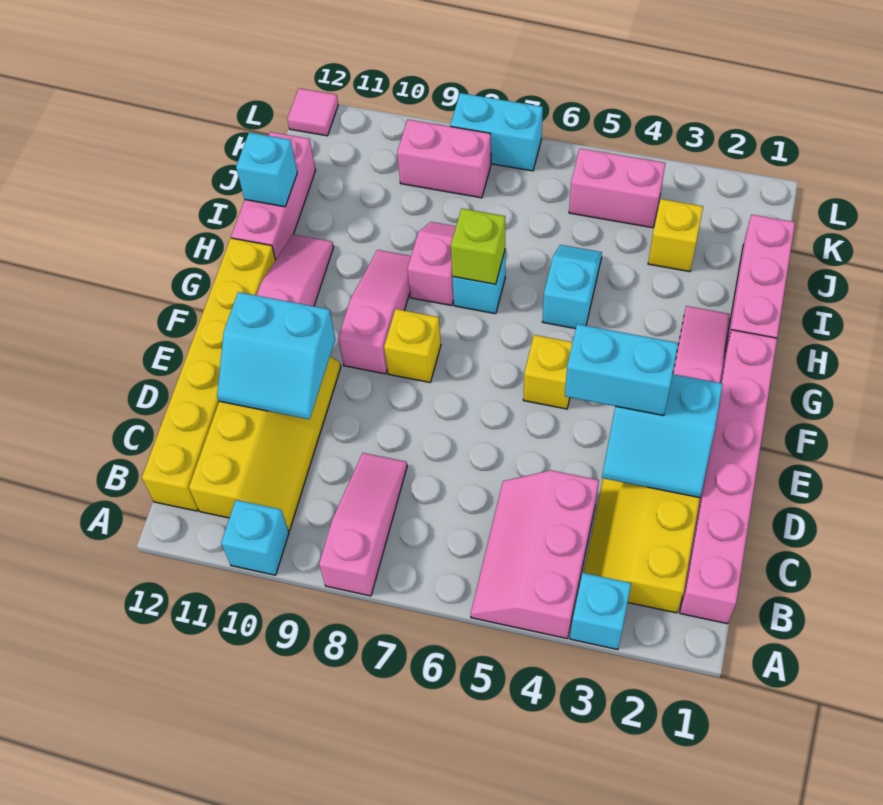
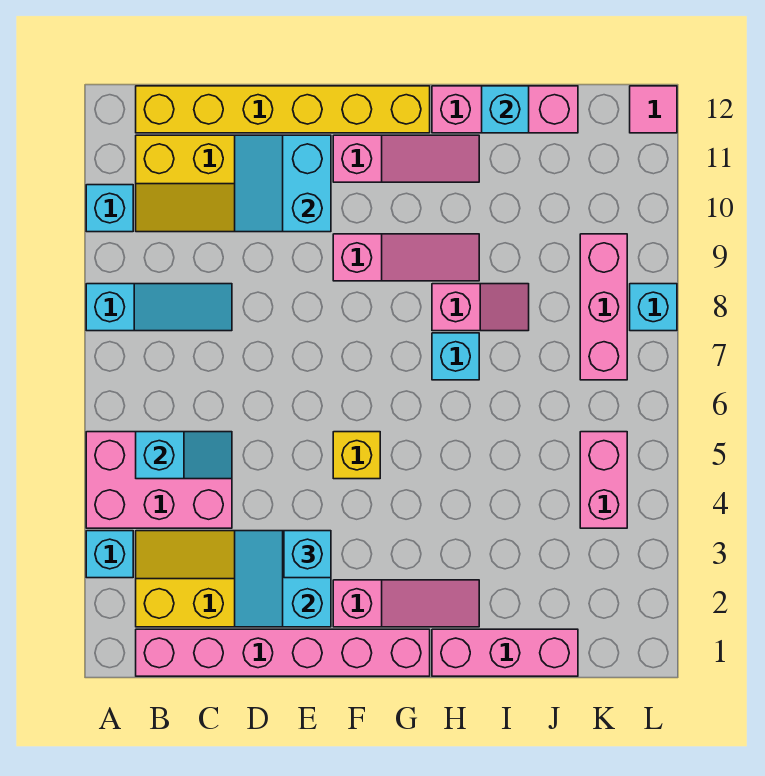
pink slope A4:C5 level 1 top 4 -> pink brick A4:C5 level 1
pink slope A8:C8 level 1 top A -> cyan slope A8:C8 level 1 top A
cyan brick E3:E4 level 3 -> cyan brick E3 level 3
yellow brick F8 level 1 -> none
cyan slope H5:I5 level 1 top H -> cyan slope B5:C5 level 2 top B
lime brick H7 level 2 -> none
yellow brick J3 level 1 -> none
pink brick K8:K9 level 1 -> pink brick K7:K9 level 1
cyan brick L7:L8 level 1 -> cyan brick L8 level 1

